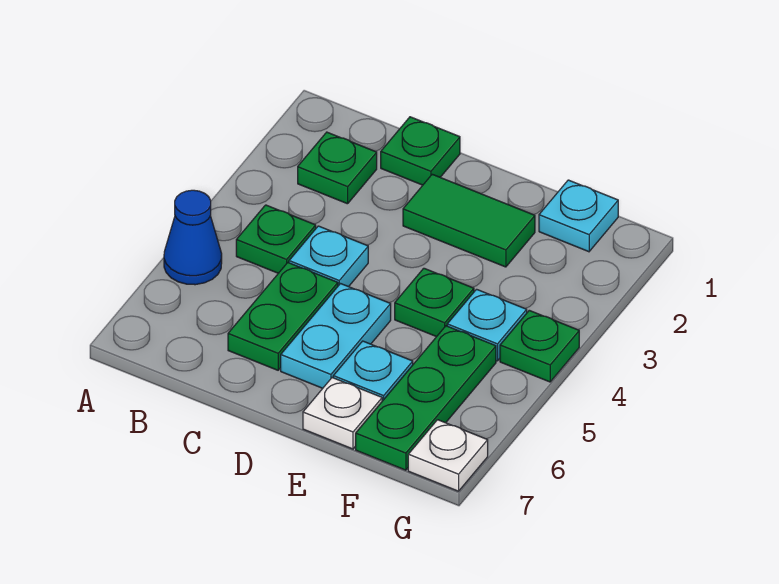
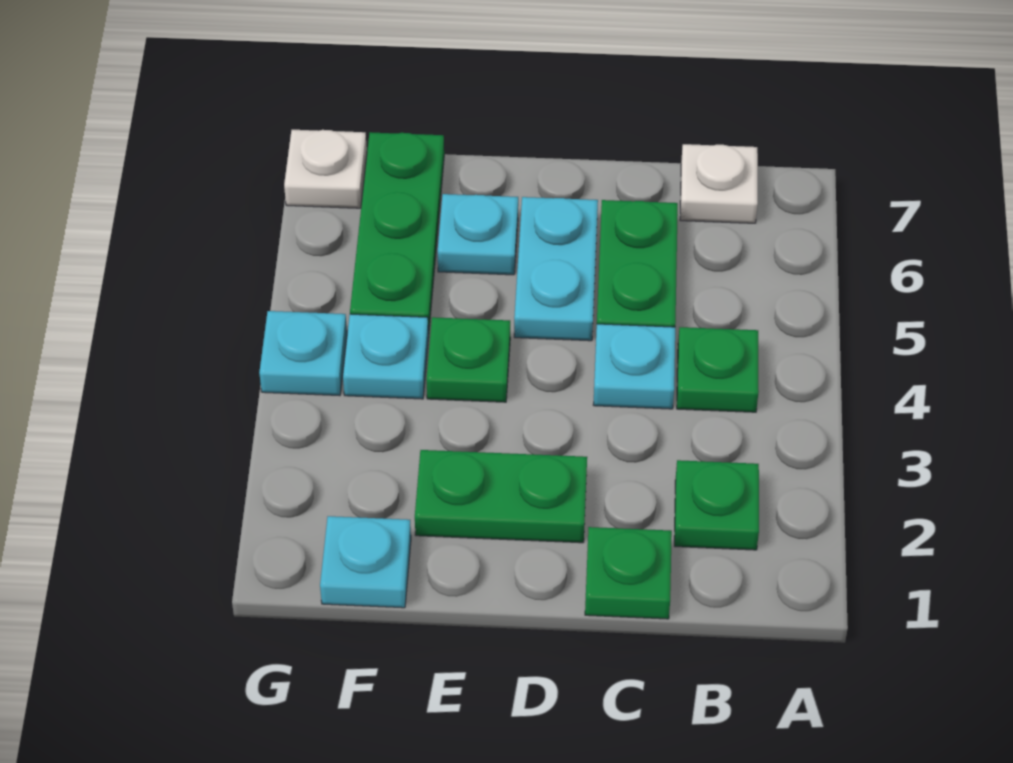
blue cone A5 level 1 -> none
green tile D2:E2 level 1 -> green plate D2:E2 level 1
white plate E7 level 1 -> white plate B7 level 1
green plate G4 level 1 -> cyan plate G4 level 1

